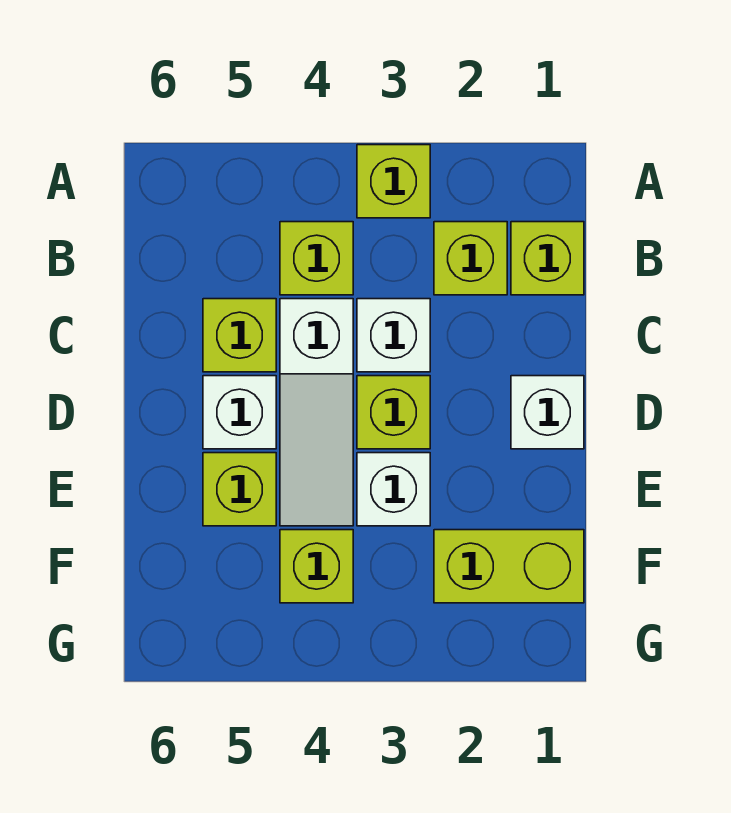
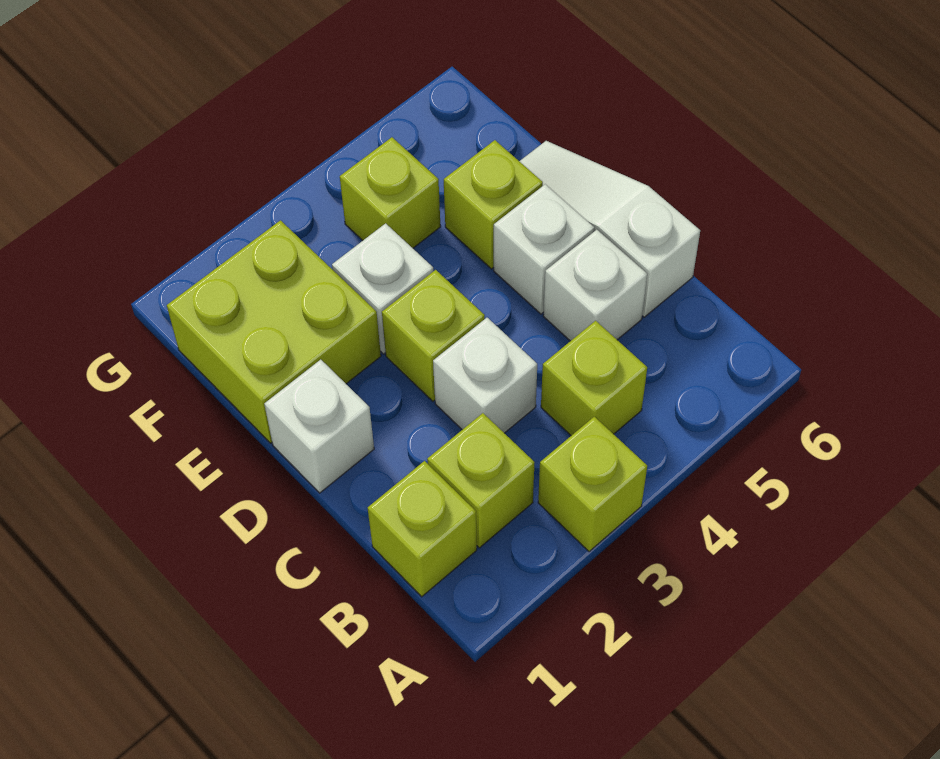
white slope C4:E4 level 1 top C -> white slope C6:E6 level 1 top C
lime brick C5 level 1 -> white brick C5 level 1
lime brick F1:F2 level 1 -> lime brick E1:F2 level 1

